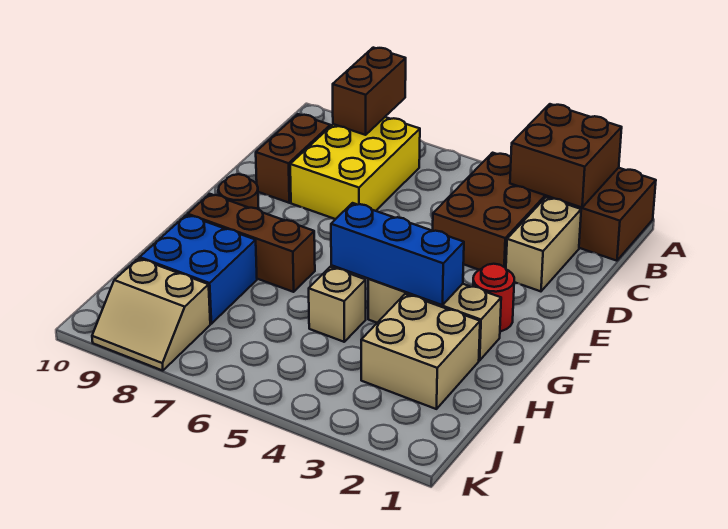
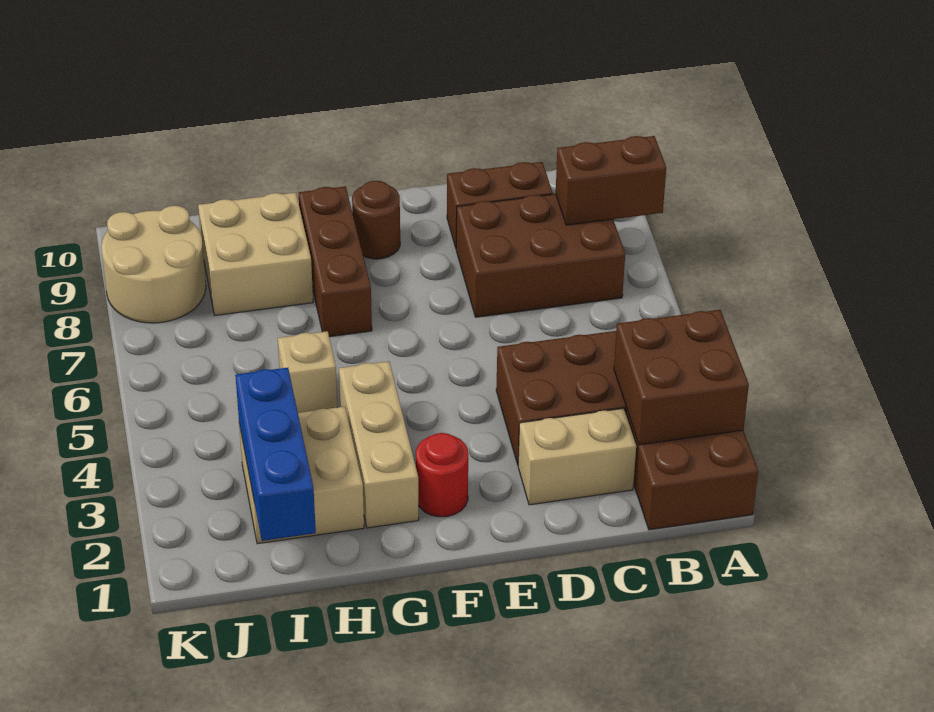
yellow brick B7:D8 level 1 -> brown brick B7:D8 level 1
blue brick G3:G5 level 2 -> blue brick I1:I3 level 2
blue brick H8:I9 level 1 -> tan brick H8:I9 level 1
tan slope J8:K9 level 1 top J -> tan round brick J8:K9 level 1

